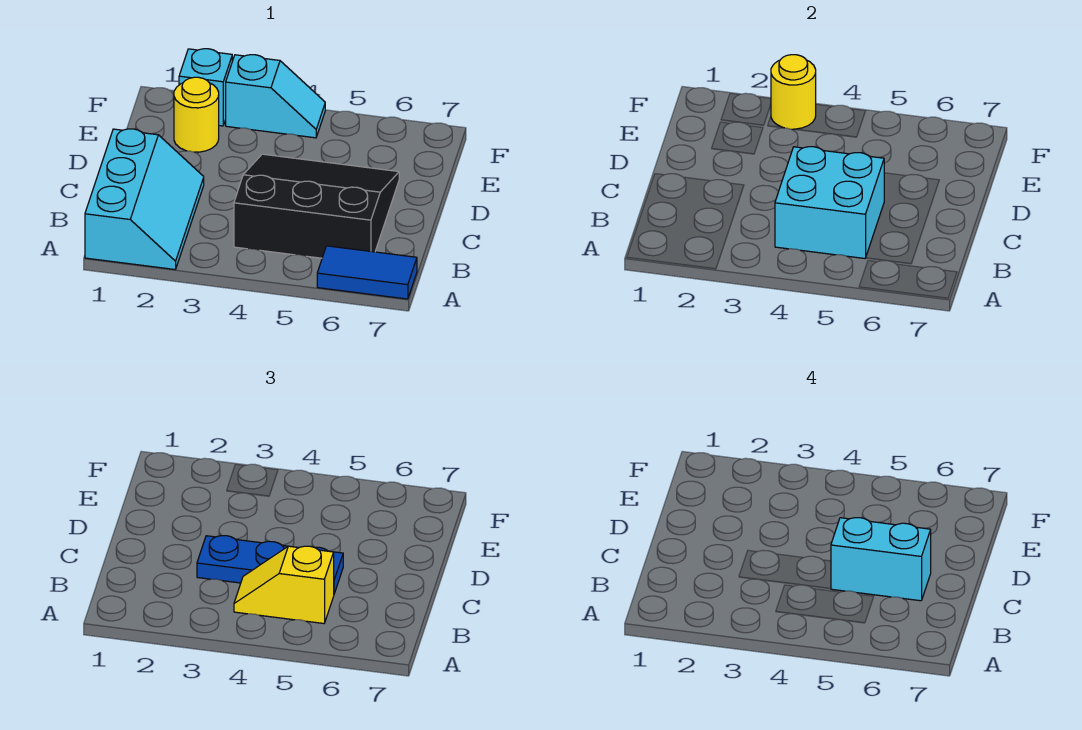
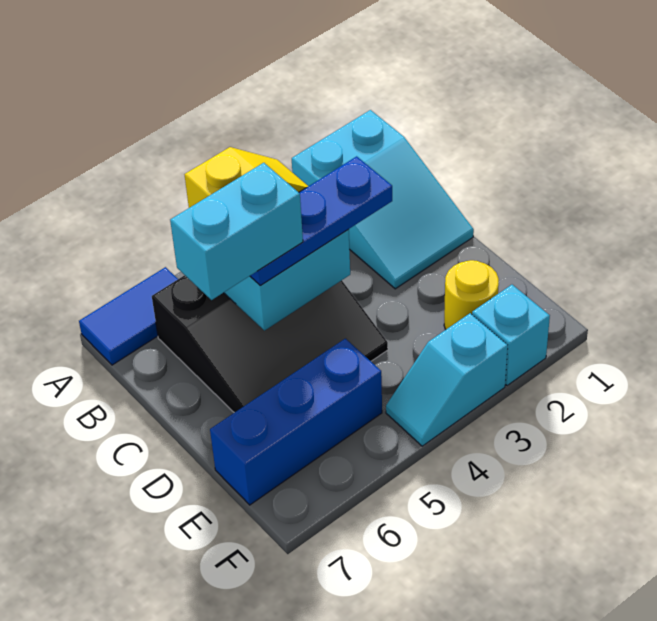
cyan slope A1:C2 level 1 top 1 -> cyan slope A1:C2 level 1 top A
none -> blue brick E5:E7 level 1
yellow round brick F3 level 2 -> none

